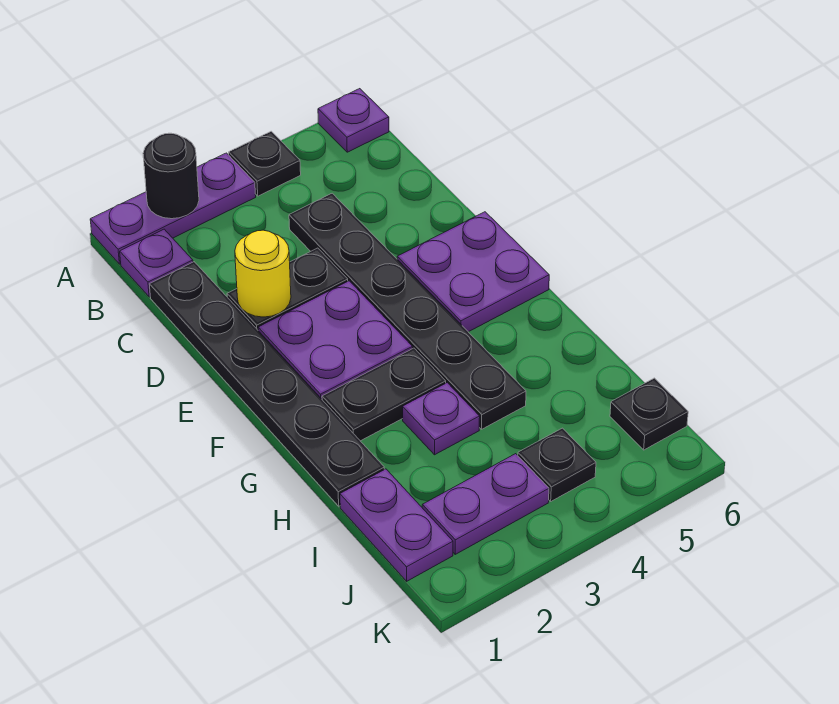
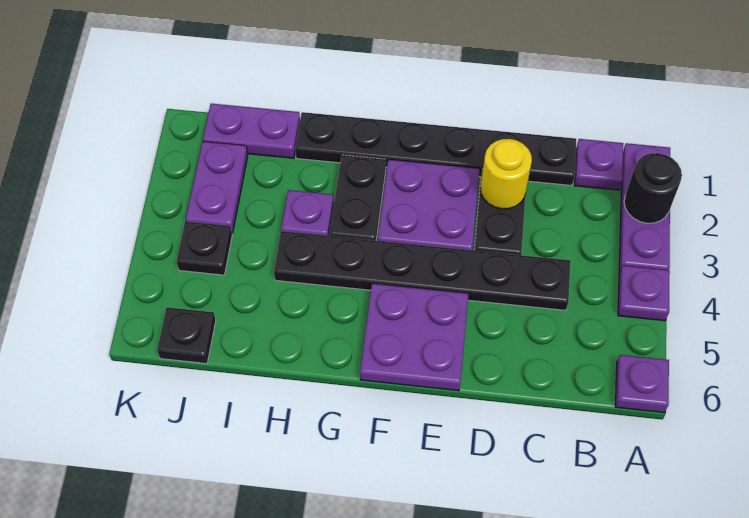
black plate A4 level 1 -> purple plate A4 level 1

